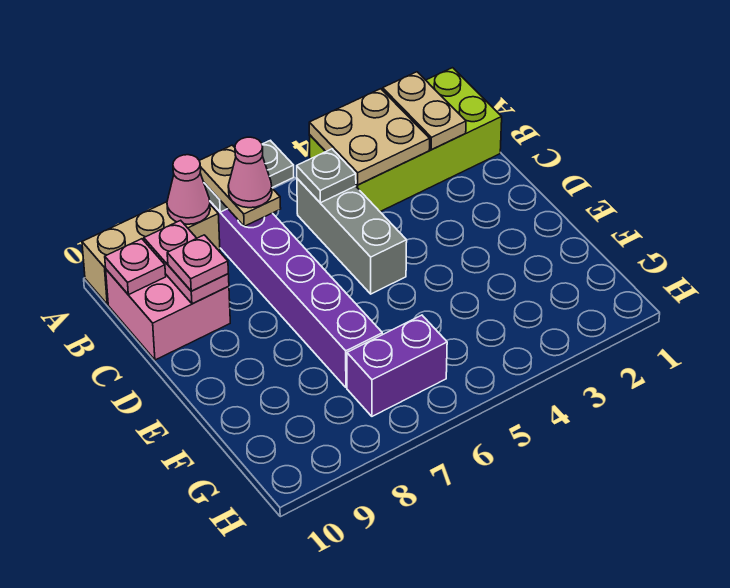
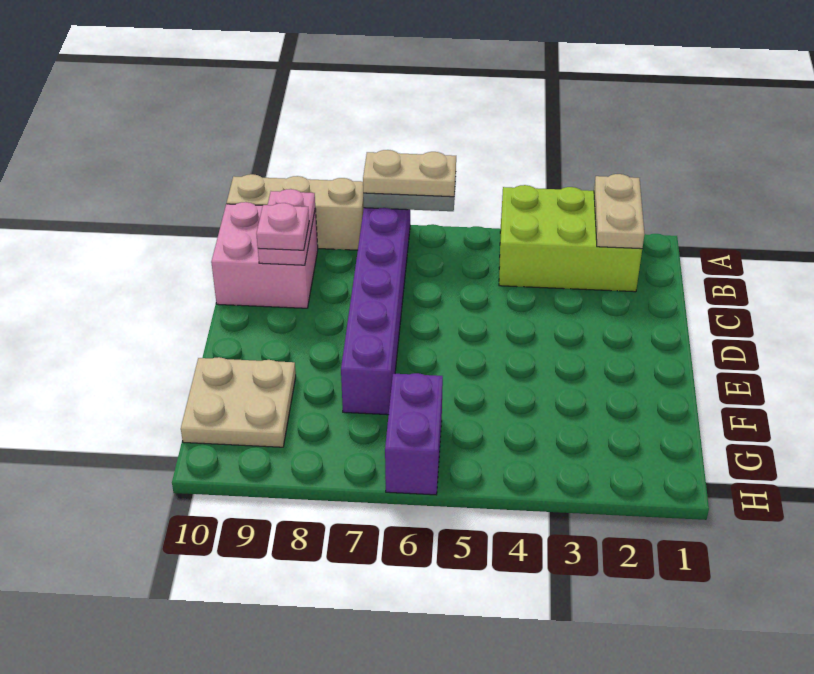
lime brick A1:B4 level 1 -> lime brick A2:B4 level 1
tan plate A3:B4 level 2 -> tan plate F9:G10 level 1
tan plate A7:B7 level 3 -> tan plate A6:A7 level 3
pink cone A8 level 2 -> none
grey brick B5:D5 level 1 -> none
grey plate B5 level 2 -> none
pink cone B7 level 4 -> none
pink plate B10 level 2 -> none
purple brick G6:G7 level 1 -> purple brick G6:H6 level 1

